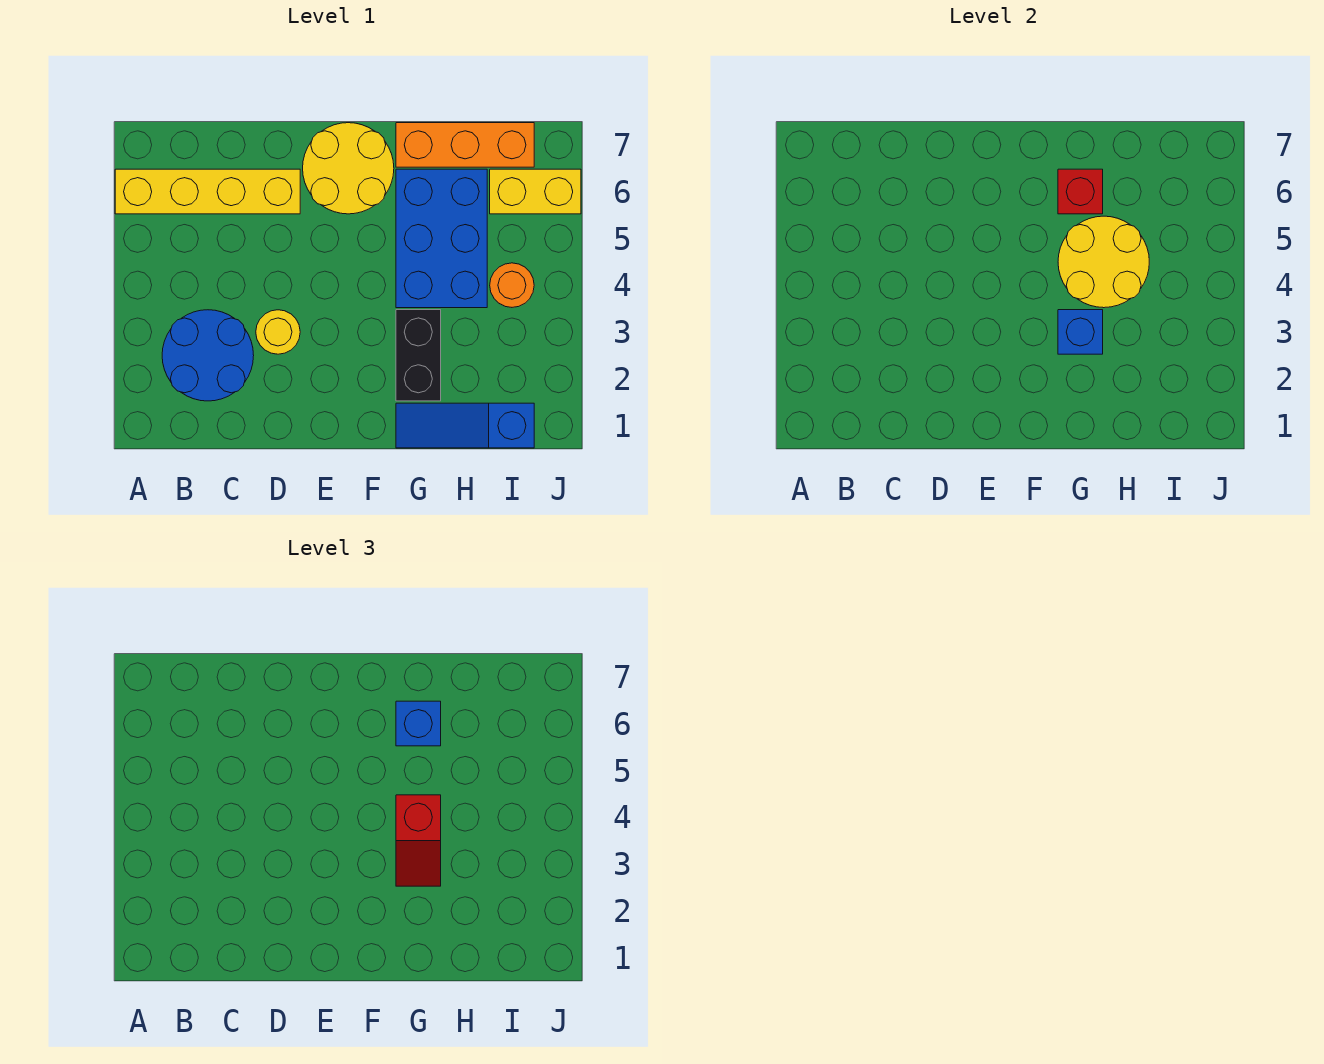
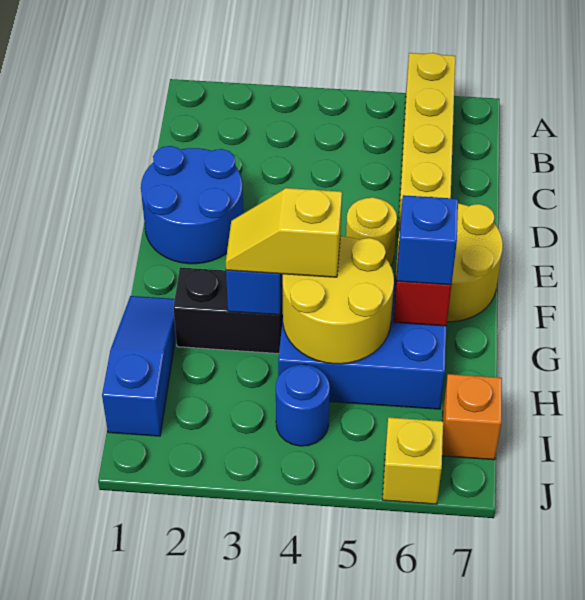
blue round brick B2:C3 level 1 -> blue round brick D1:E2 level 1
yellow round brick D3 level 1 -> yellow round brick E5 level 1
red slope G3:G4 level 3 top 4 -> yellow slope G3:G4 level 3 top 4
orange brick G7:I7 level 1 -> orange brick I7 level 1
orange round brick I4 level 1 -> blue round brick I4 level 1
yellow brick I6:J6 level 1 -> yellow brick J6 level 1

